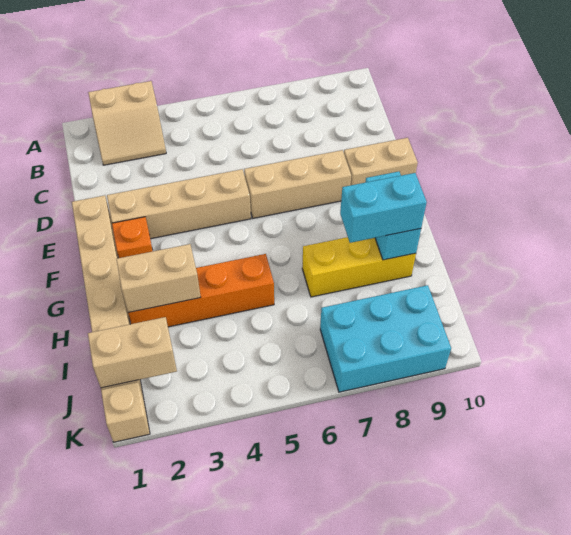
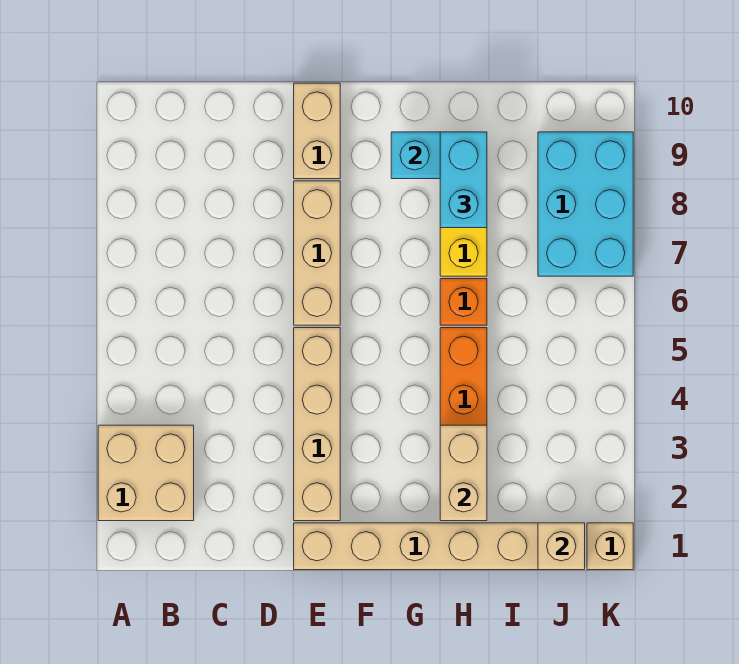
tan slope A2:B3 level 1 top A -> tan brick A2:B3 level 1
orange brick F2 level 1 -> orange brick H6 level 1
tan brick J1:J2 level 2 -> tan brick J1 level 2

